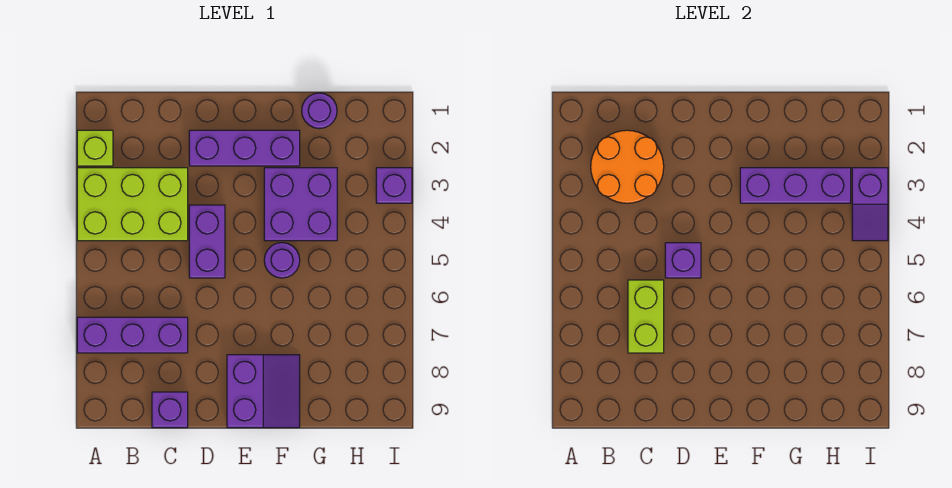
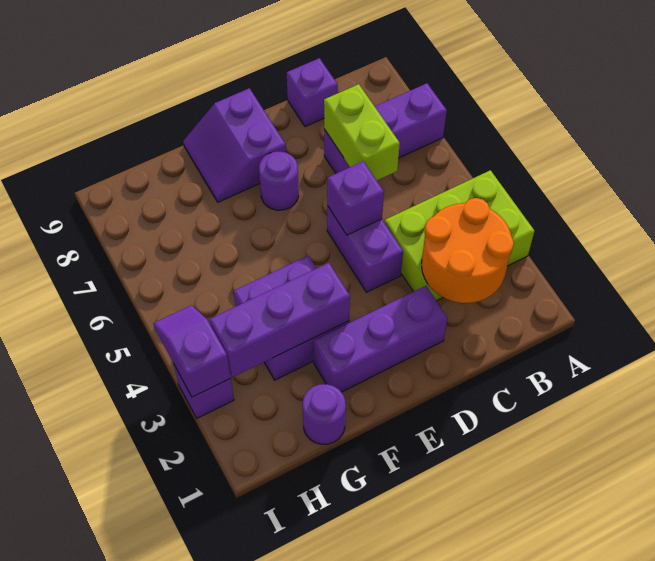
lime brick A2 level 1 -> none
purple round brick F5 level 1 -> purple round brick E7 level 1

